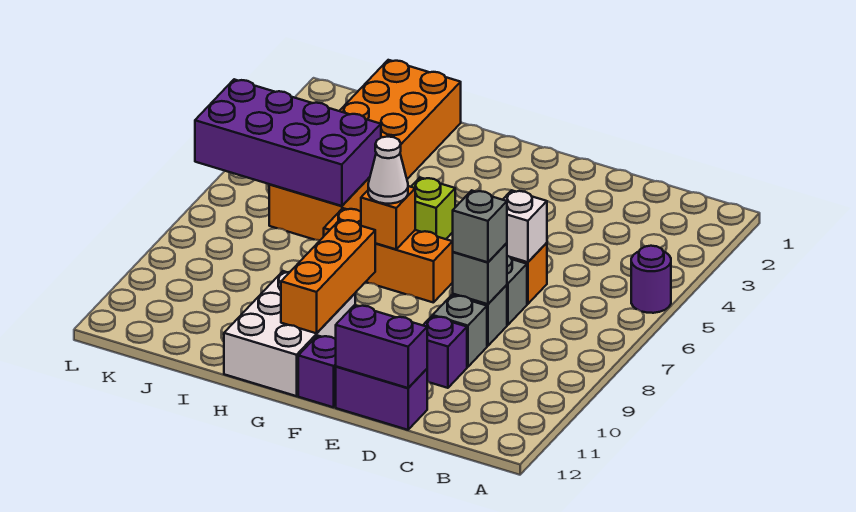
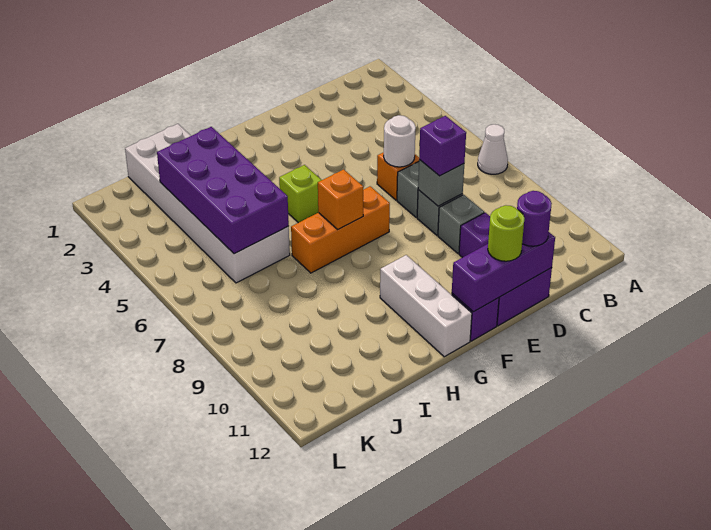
purple round brick A5 level 1 -> purple round brick D12 level 3
white brick D6 level 2 -> white round brick D6 level 2
grey brick D8 level 3 -> purple brick D8 level 3
purple brick D12:E12 level 2 -> purple brick D12:F12 level 2
none -> lime round brick E12 level 3
white cone G7 level 3 -> white cone A7 level 1
orange brick G9:G11 level 2 -> none
white brick G10:H12 level 1 -> white brick G10:G12 level 1
orange brick I1:J6 level 1 -> white brick I1:J6 level 1
purple brick I5:L6 level 2 -> purple brick I3:J6 level 2

